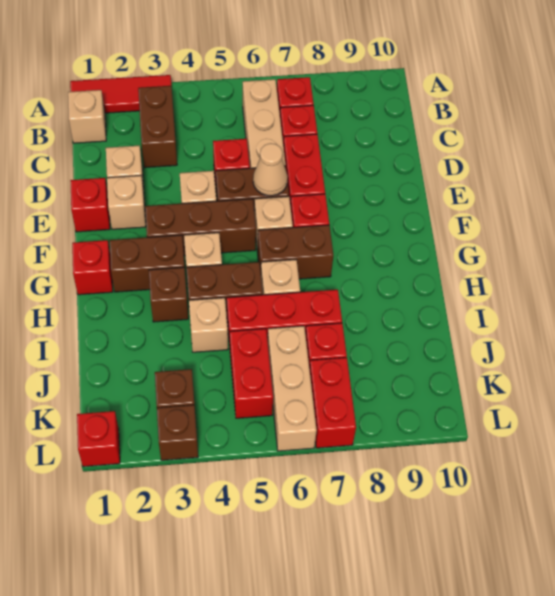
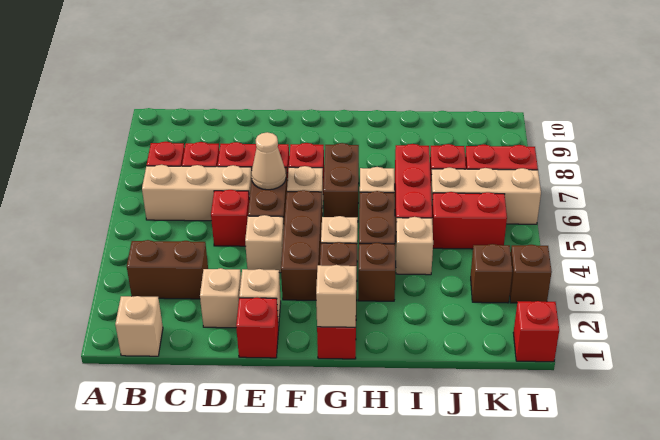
red tile A1:A3 level 1 -> none
none -> tan brick G1 level 2

